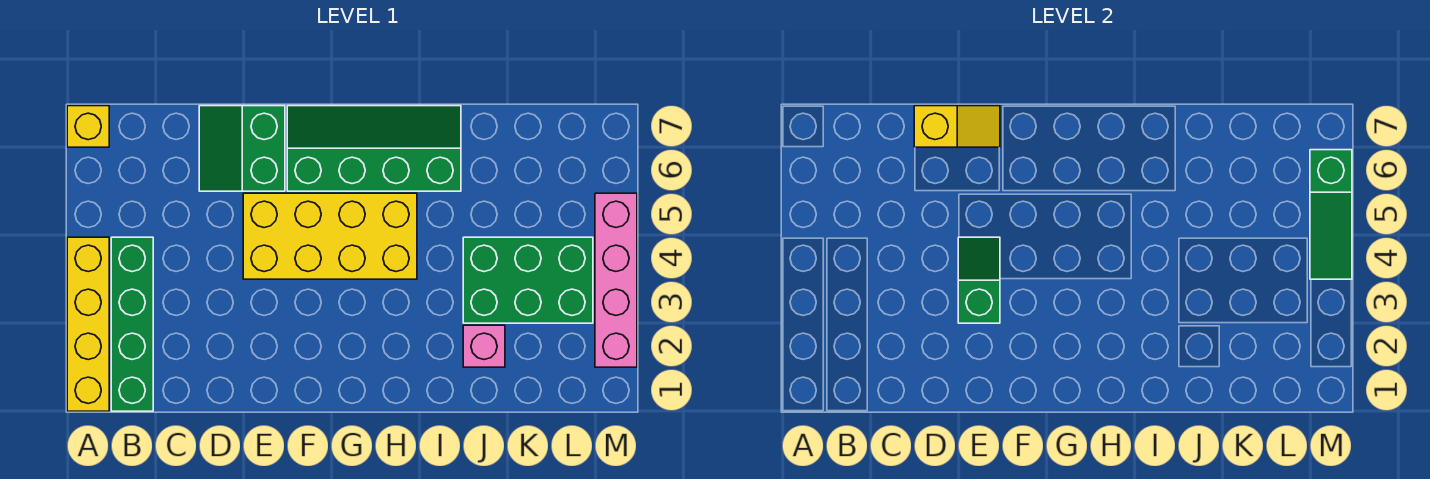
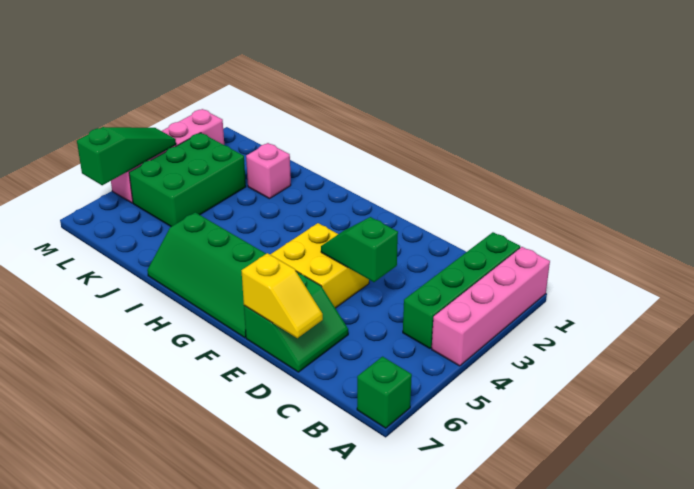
yellow brick A1:A4 level 1 -> pink brick A1:A4 level 1
yellow brick A7 level 1 -> green brick A7 level 1
yellow slope D7:E7 level 2 top D -> yellow slope D7:E7 level 2 top E
green slope E3:E4 level 2 top 3 -> green slope D4:E4 level 2 top D
yellow brick E4:H5 level 1 -> yellow brick E4:F5 level 1
green brick J3:L4 level 1 -> green brick K3:L5 level 1

